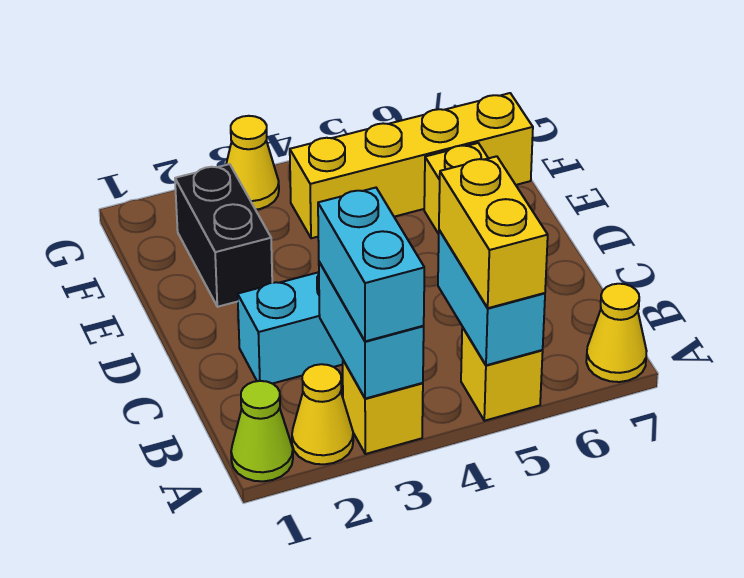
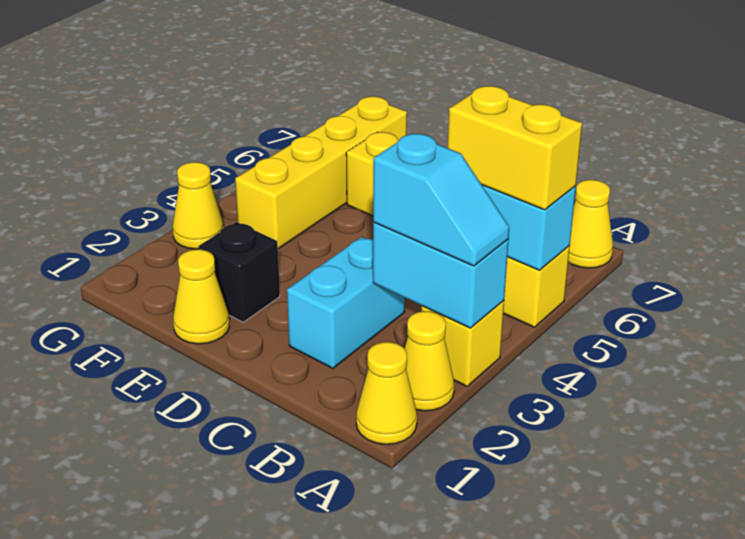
lime cone A1 level 1 -> yellow cone A1 level 1
cyan brick A3:B3 level 3 -> cyan slope A3:B3 level 3 top B
none -> yellow cone E1 level 1
black brick E2:F2 level 1 -> black brick E2 level 1

